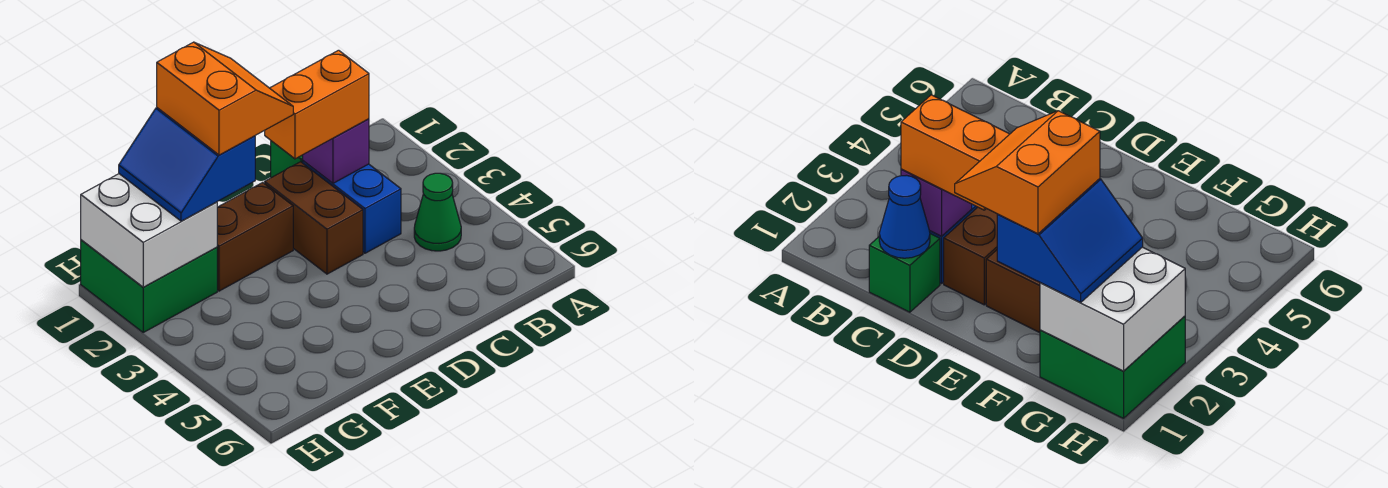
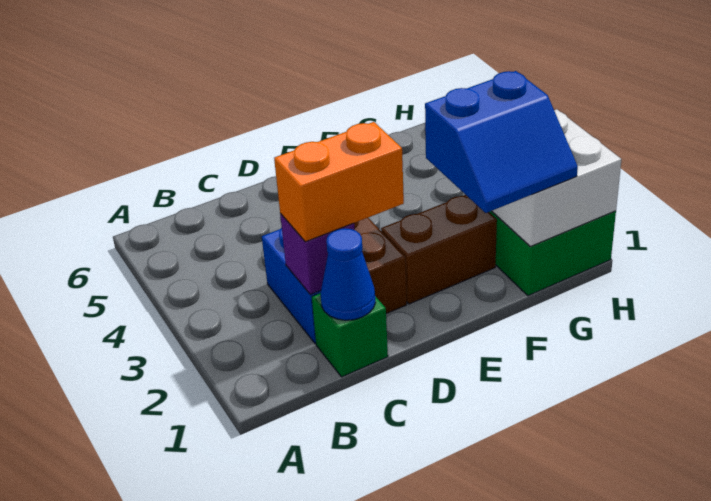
green cone B4 level 1 -> none
orange slope E1:F2 level 4 top F -> none
blue slope F1:G2 level 3 top F -> blue slope F1:G2 level 3 top 2

